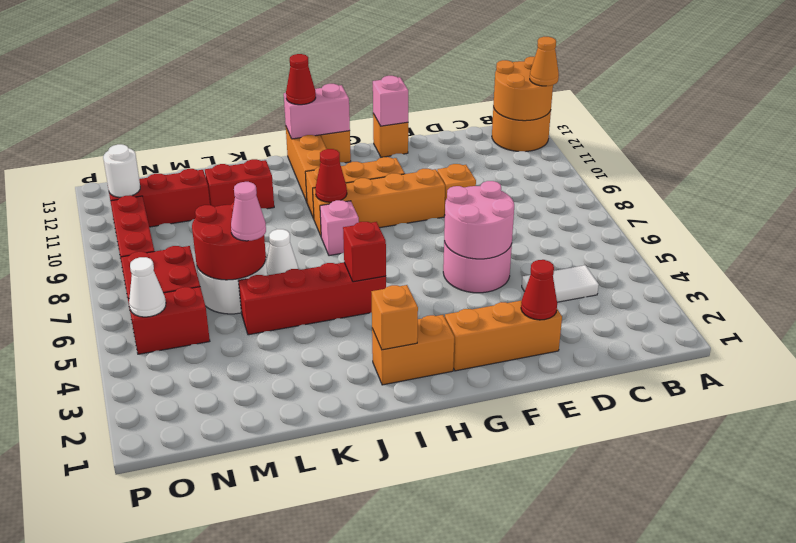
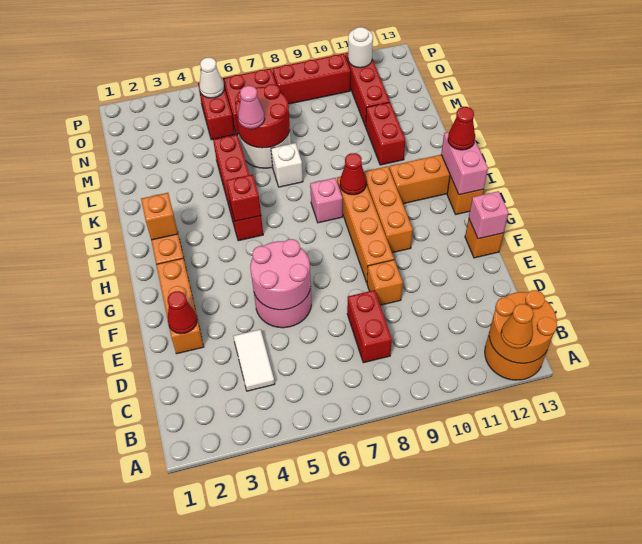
none -> red brick C8:D8 level 1
white cone K7 level 1 -> white brick K7 level 1

